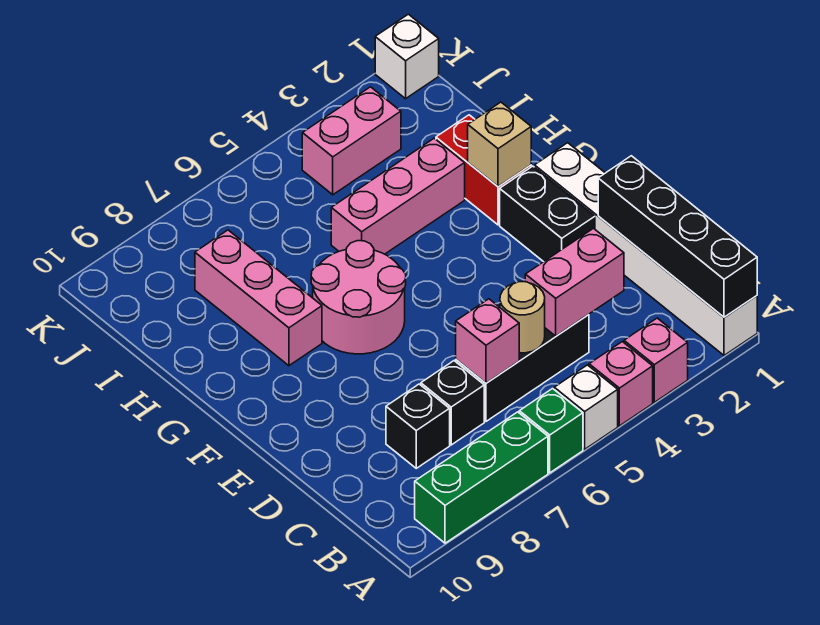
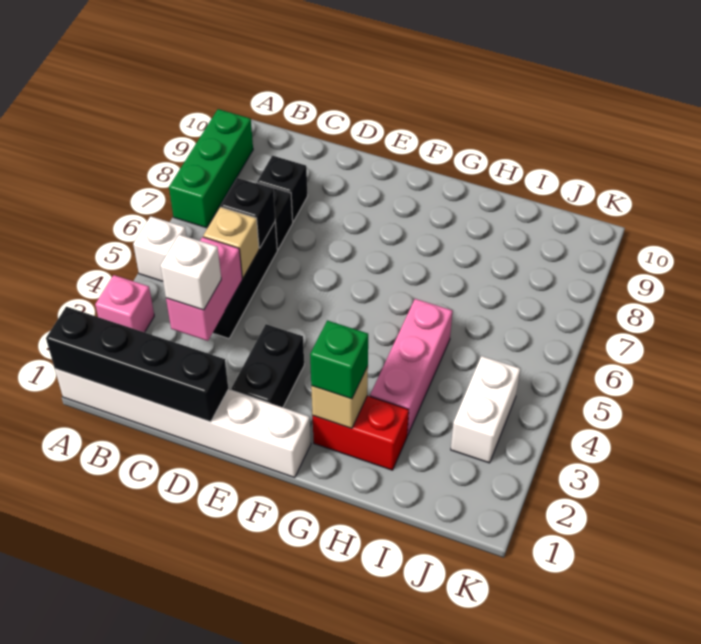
pink brick A4 level 1 -> none
green brick A6 level 1 -> green brick G2 level 3
tan round brick C5 level 2 -> tan brick C5 level 2
pink brick C6 level 2 -> black brick C6 level 2
black brick E2:F2 level 1 -> black brick E2:E3 level 1
pink round brick F6:G7 level 1 -> none
pink brick G8:I8 level 1 -> none
pink brick J3:J4 level 1 -> white brick J3:J4 level 1
white brick K1 level 1 -> white brick C3 level 3

